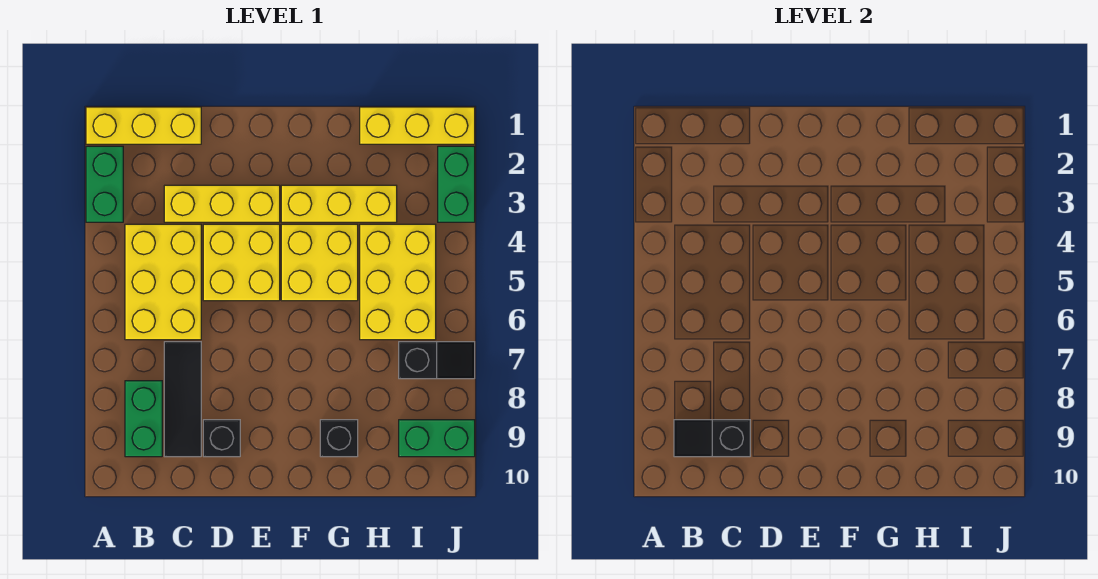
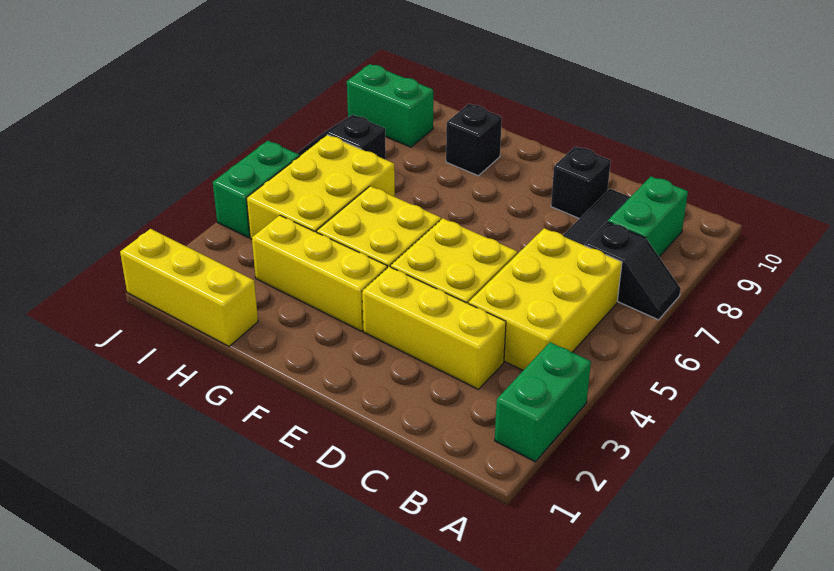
yellow brick A1:C1 level 1 -> none
black slope B9:C9 level 2 top C -> black slope A7:B7 level 1 top B
green brick J2:J3 level 1 -> green brick J4:J5 level 1

